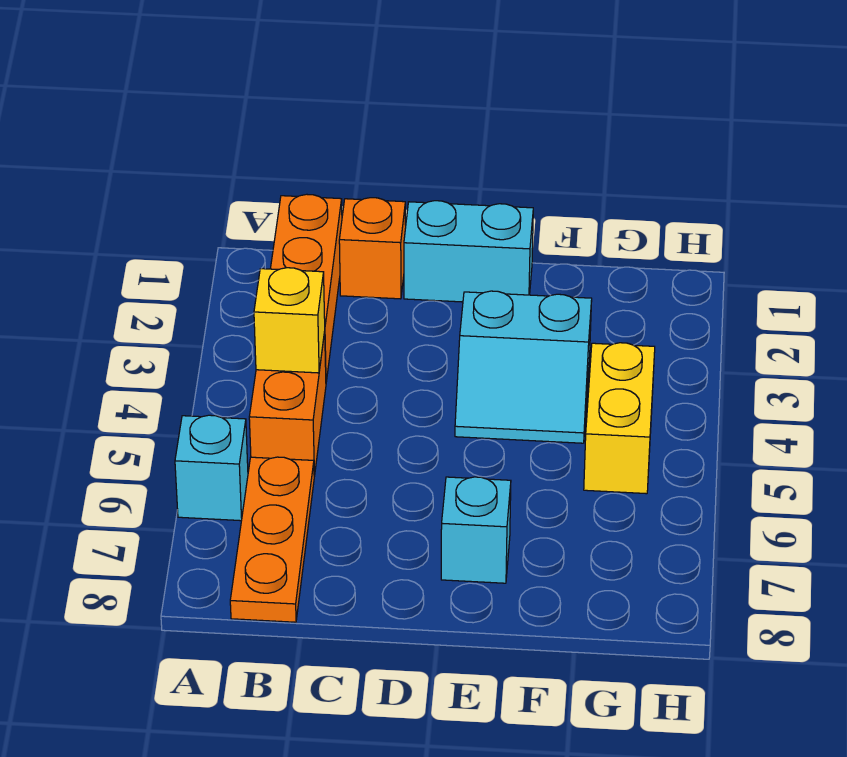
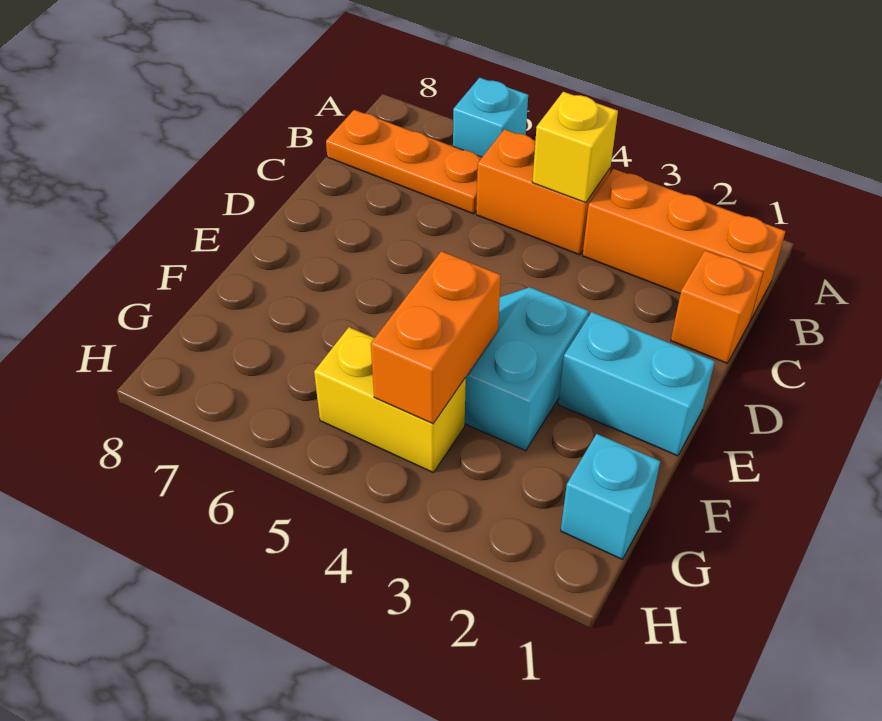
cyan brick D1:E1 level 1 -> cyan brick E1:E2 level 1
cyan brick E7 level 1 -> cyan brick G1 level 1
none -> orange brick F4:G4 level 2

